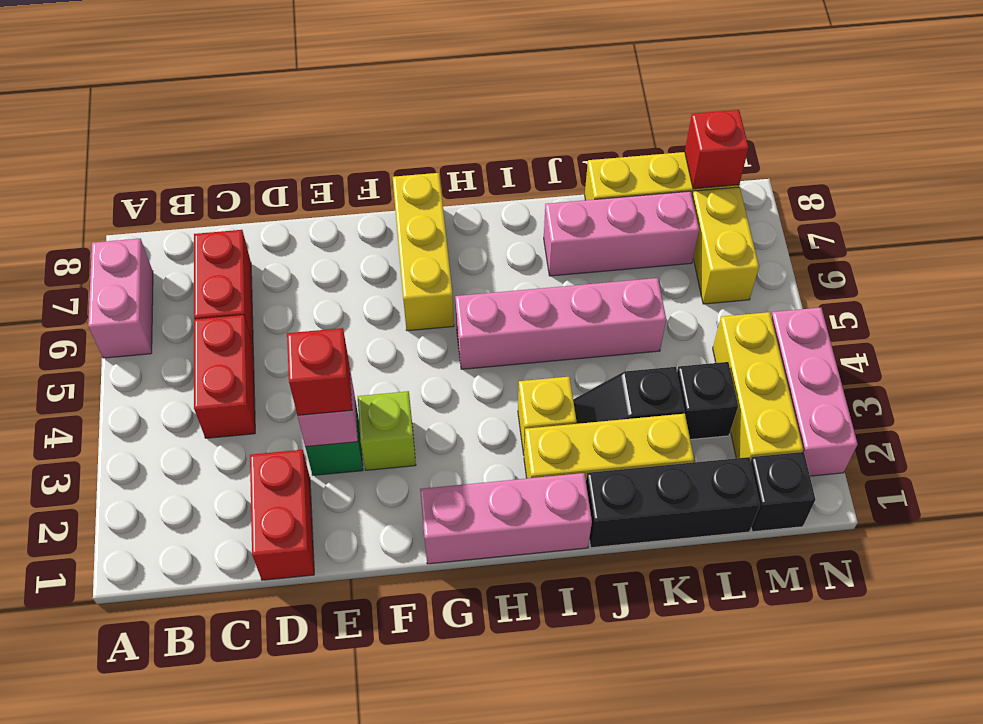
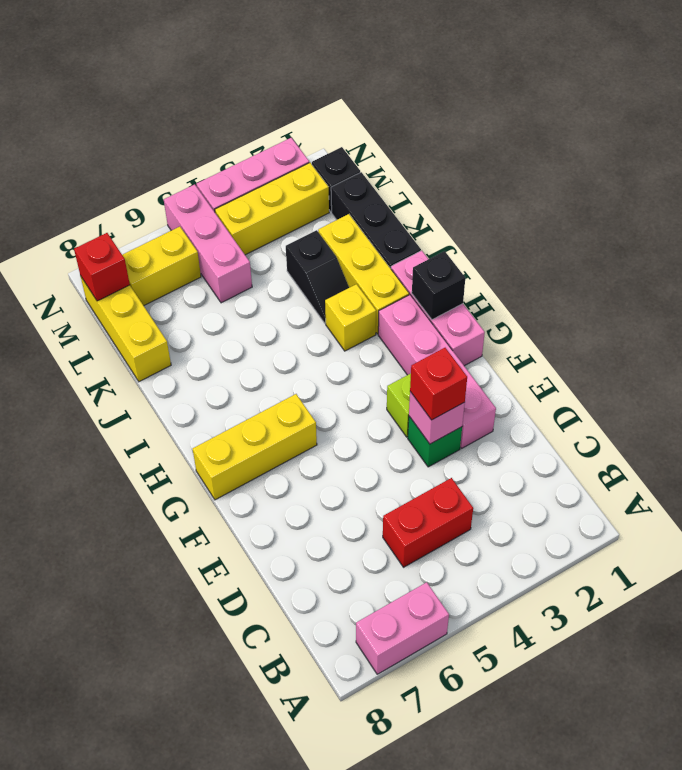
red brick C6:C7 level 1 -> none
red brick D1:D2 level 1 -> none
pink brick H5:K5 level 1 -> pink brick E2:H2 level 1
pink brick J7:L7 level 1 -> pink brick L5:N5 level 1
black brick L3 level 1 -> black brick H1 level 2

